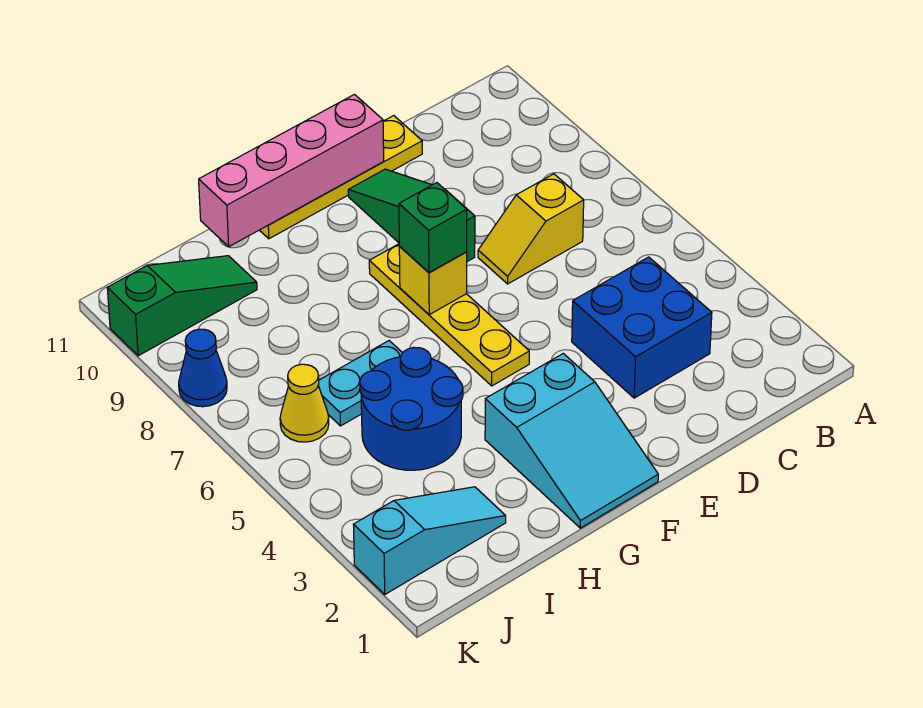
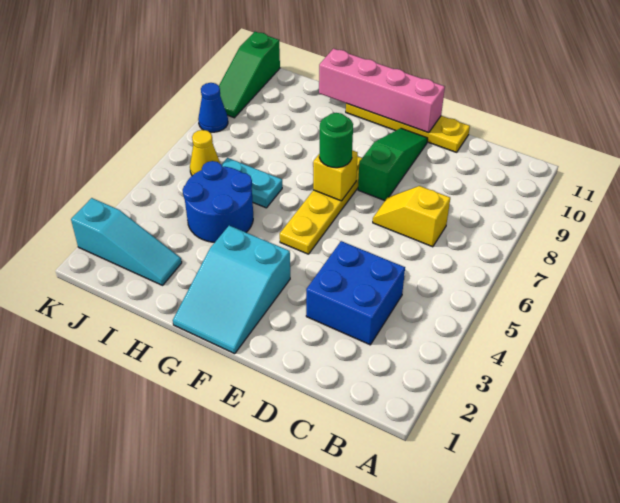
green brick F7 level 3 -> green round brick F7 level 3
green slope I10:K10 level 1 top K -> green slope K9:K11 level 1 top 11

